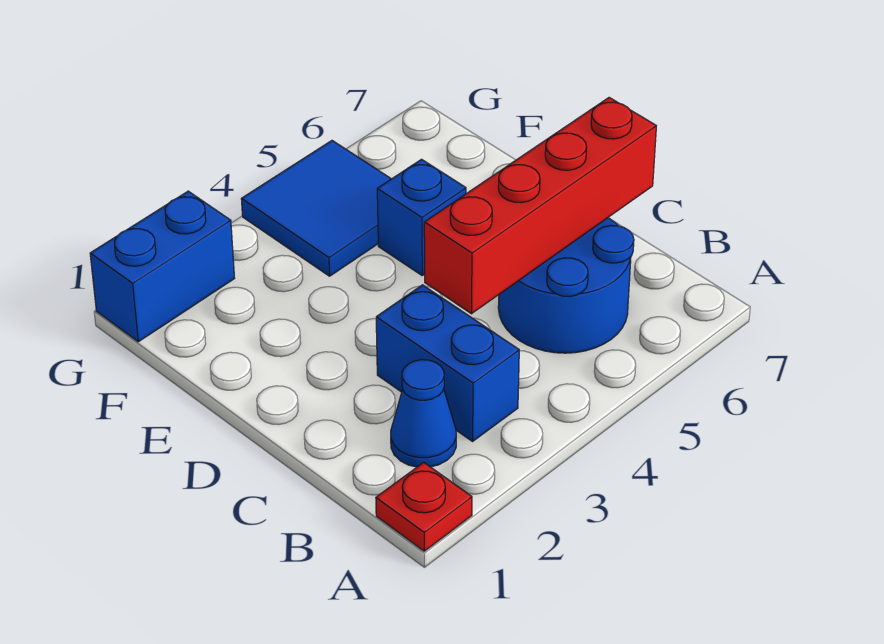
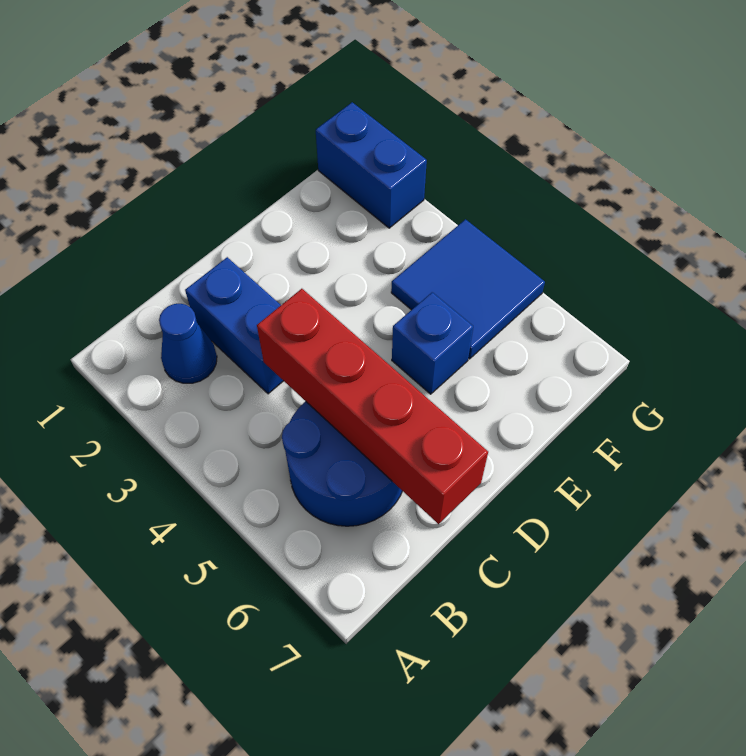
red plate A1 level 1 -> none
blue brick B3:C3 level 1 -> blue brick C2:C3 level 1

